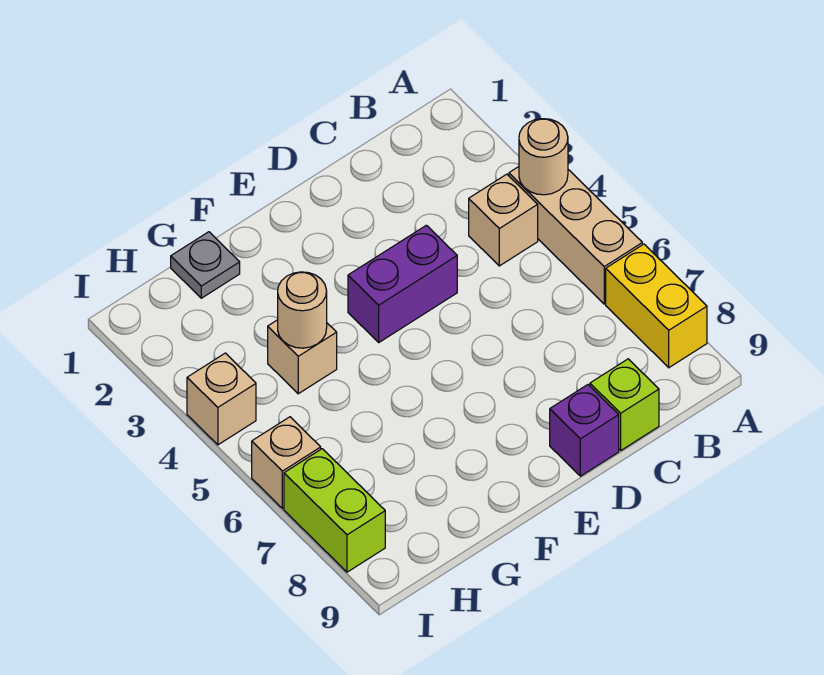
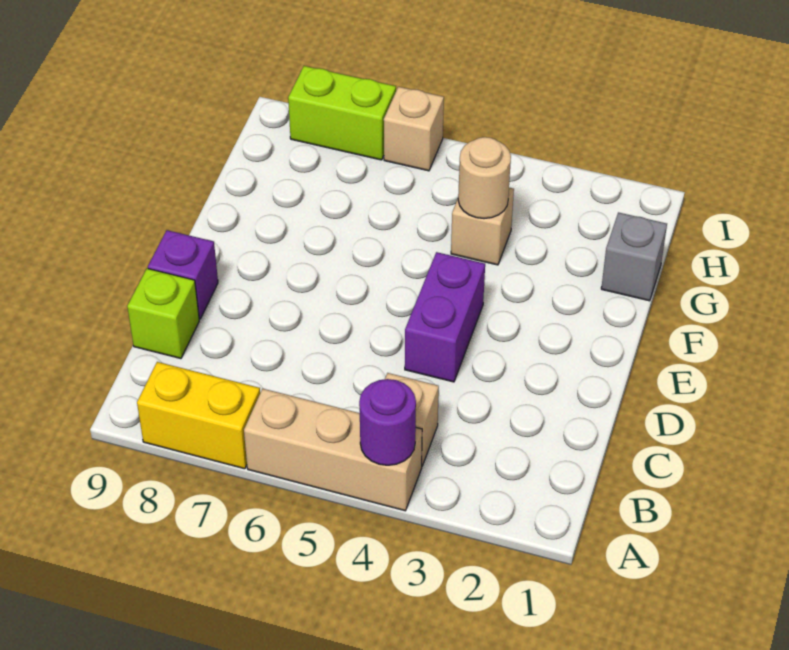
tan round brick A4 level 2 -> purple round brick A4 level 2
grey plate G1 level 1 -> grey brick G1 level 1
tan brick I4 level 1 -> none

